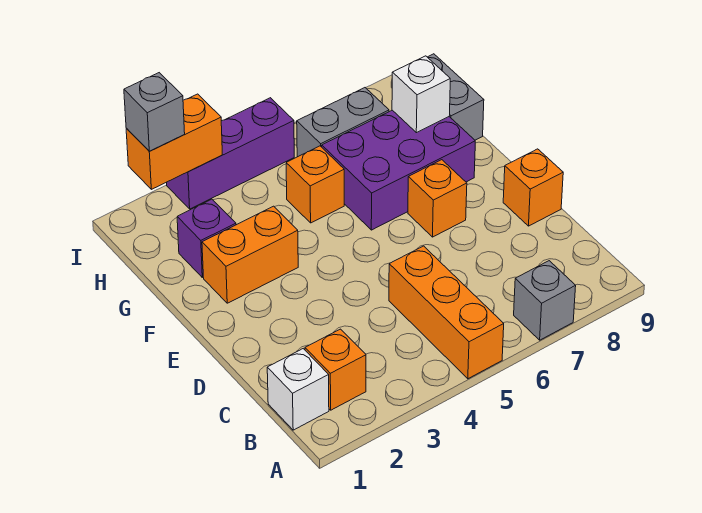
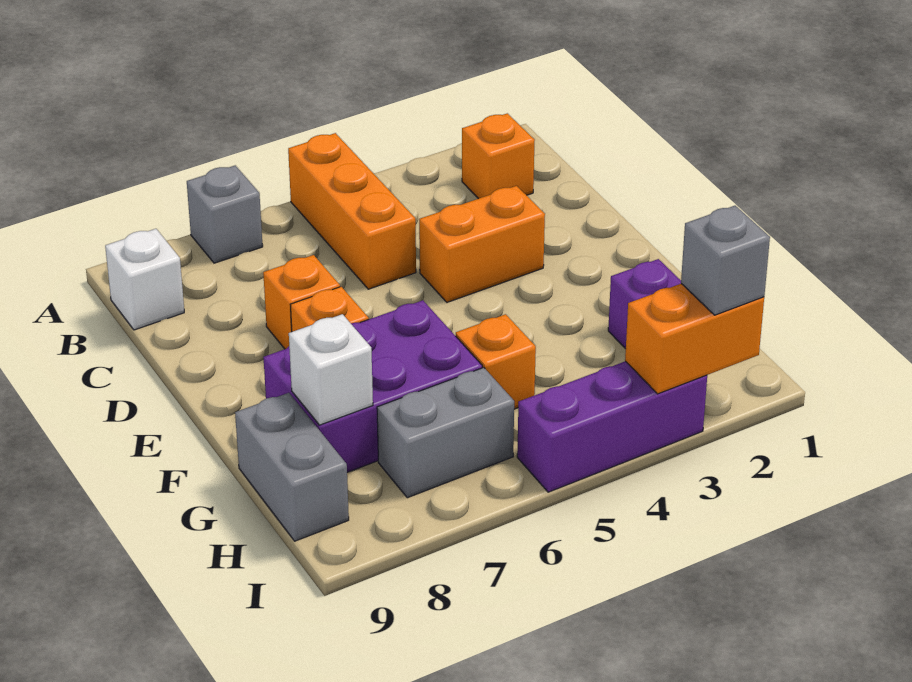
white brick B1 level 1 -> white brick B9 level 1
orange brick D9 level 1 -> orange brick D7 level 1
orange brick F2:F3 level 1 -> orange brick D3:D4 level 1

